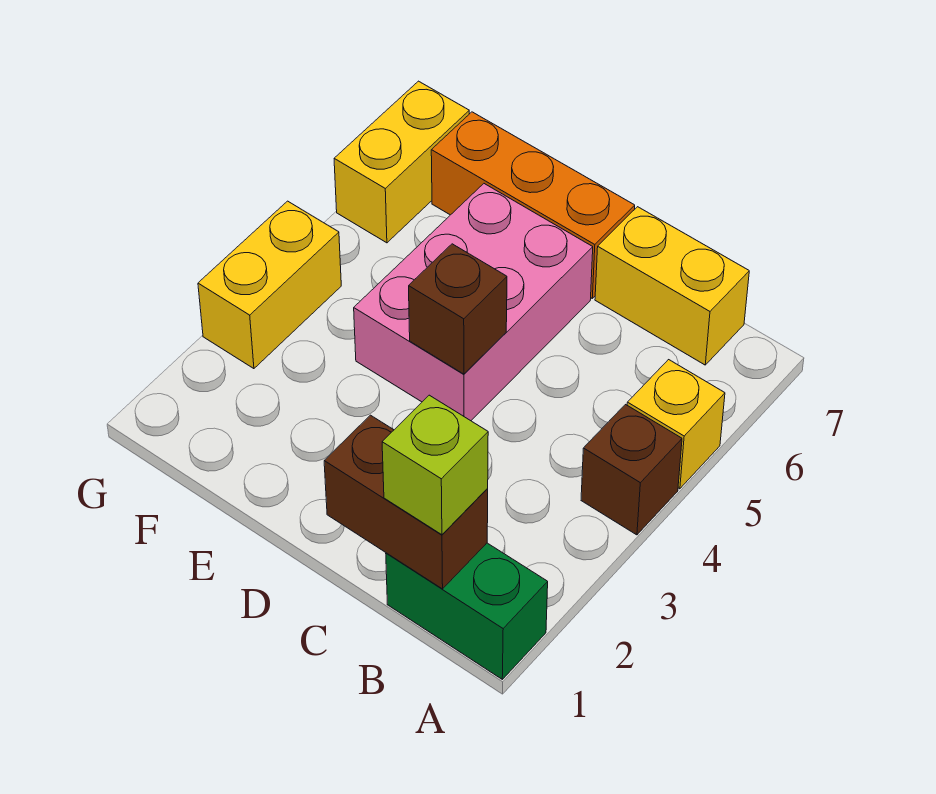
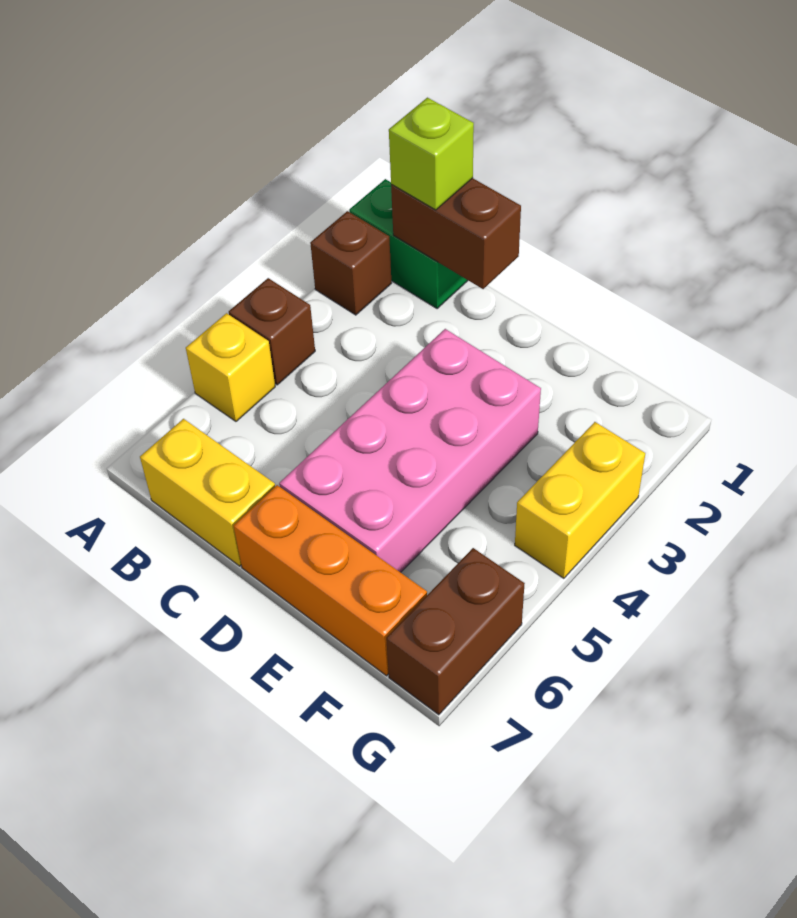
pink brick D4:E6 level 1 -> pink brick D3:E6 level 1
brown brick D4 level 2 -> brown brick A2 level 1
yellow brick G6:G7 level 1 -> brown brick G6:G7 level 1

